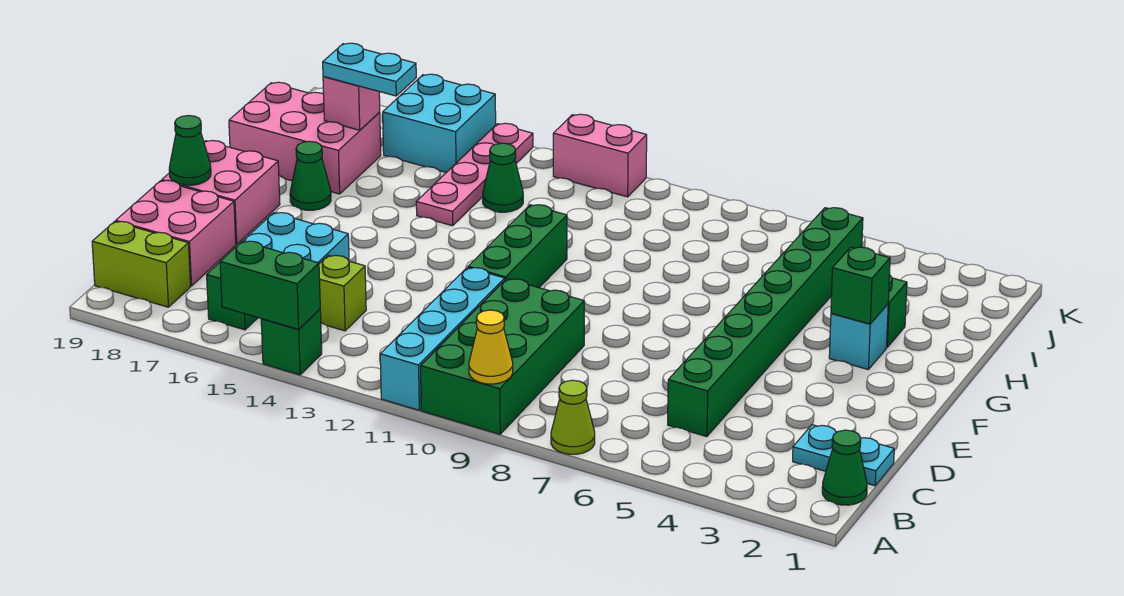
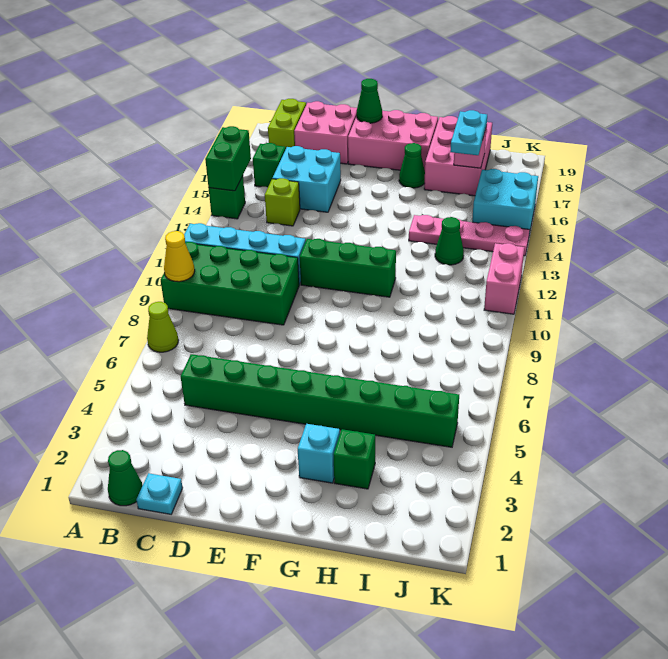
cyan plate C1:C2 level 1 -> cyan plate C1 level 1
pink brick E18:F19 level 1 -> pink brick E18:G19 level 1
green brick G3 level 2 -> none

